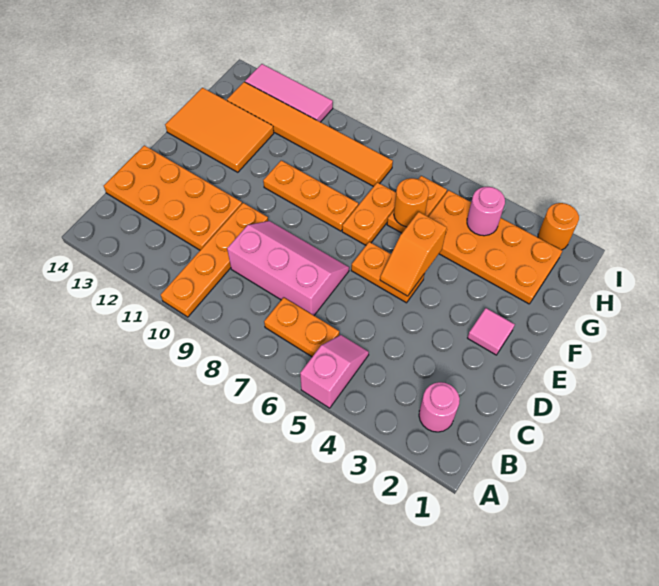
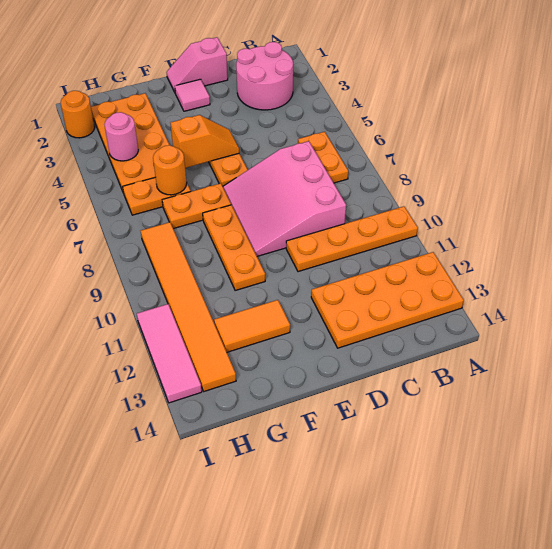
pink slope A5:B5 level 1 top A -> pink slope D1:E1 level 1 top D
pink round brick B2 level 1 -> pink round brick B2:C3 level 1
pink slope C7:D9 level 1 top C -> pink slope C7:E9 level 1 top C
orange plate C11:D14 level 1 -> orange plate A12:D13 level 1
orange tile F12:G14 level 1 -> orange tile F12:G12 level 1

